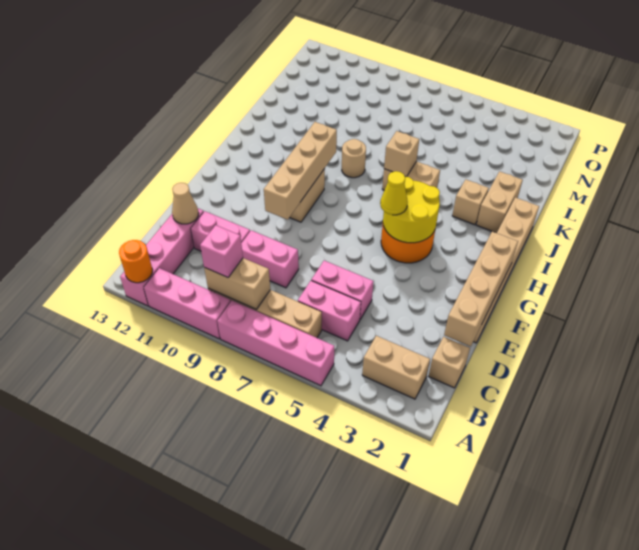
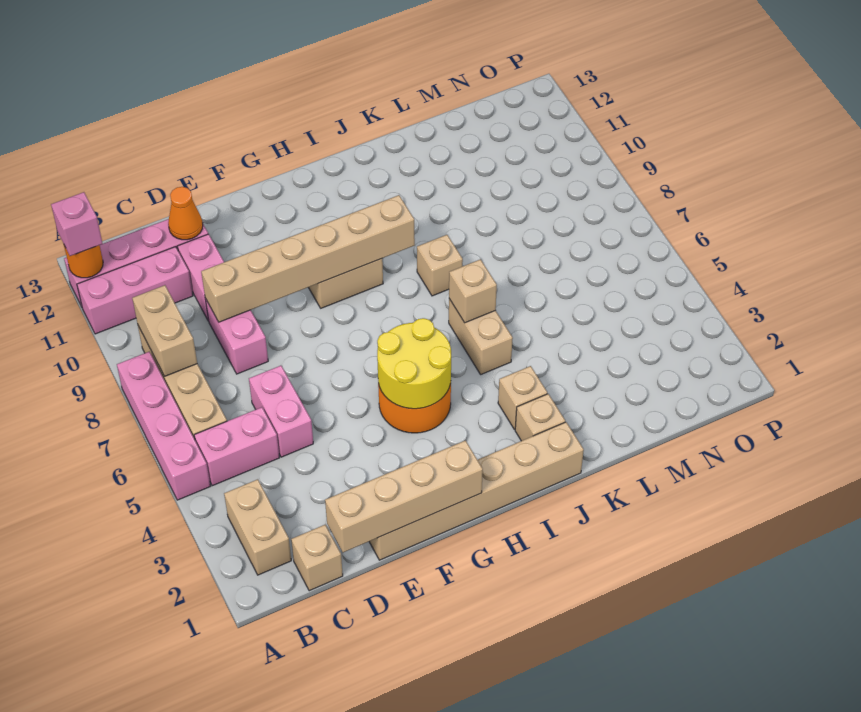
pink brick A9:A11 level 1 -> pink brick A11:C11 level 1
pink brick B9 level 3 -> pink brick A12 level 3
pink brick C5:C6 level 1 -> pink brick B5:C5 level 1
tan cone D12 level 2 -> orange cone D12 level 2
tan brick F9:I9 level 2 -> tan brick D9:I9 level 2
yellow cone G5 level 3 -> none
tan brick J2:K2 level 1 -> tan brick J2 level 1
tan round brick J8 level 1 -> tan brick J8 level 1

